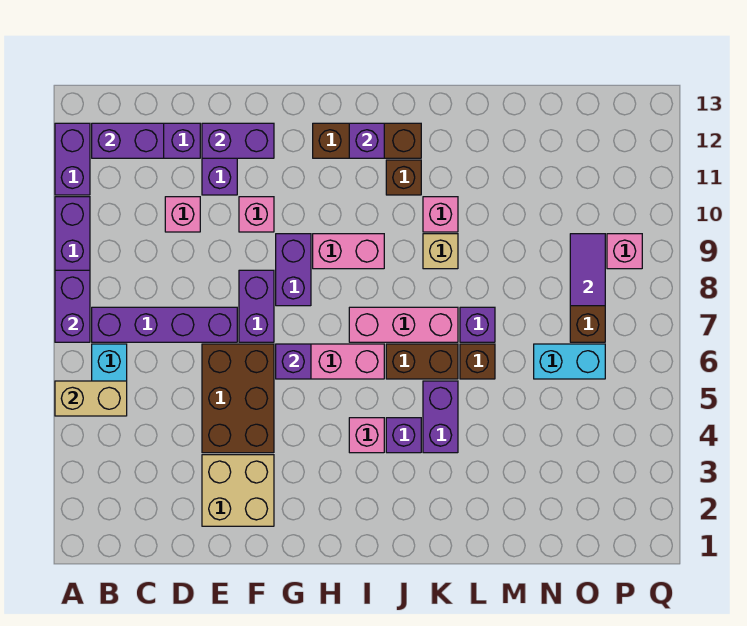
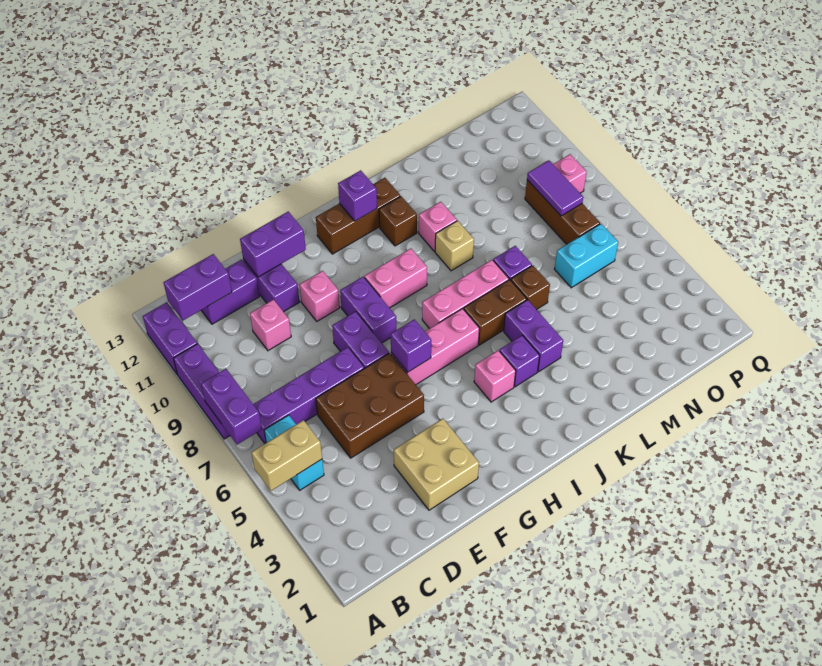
brown brick E4:F6 level 1 -> brown brick D5:F6 level 1

